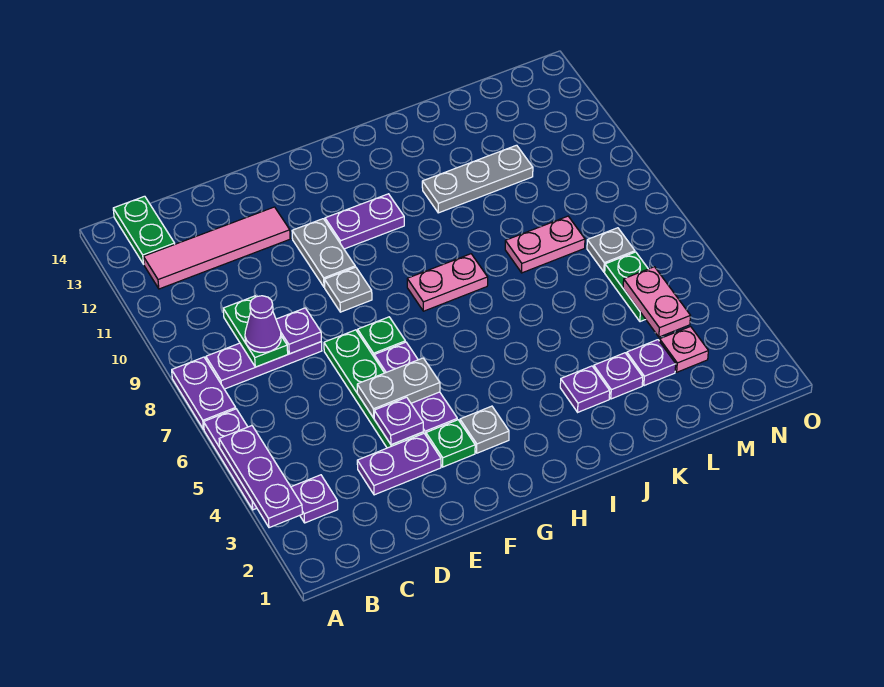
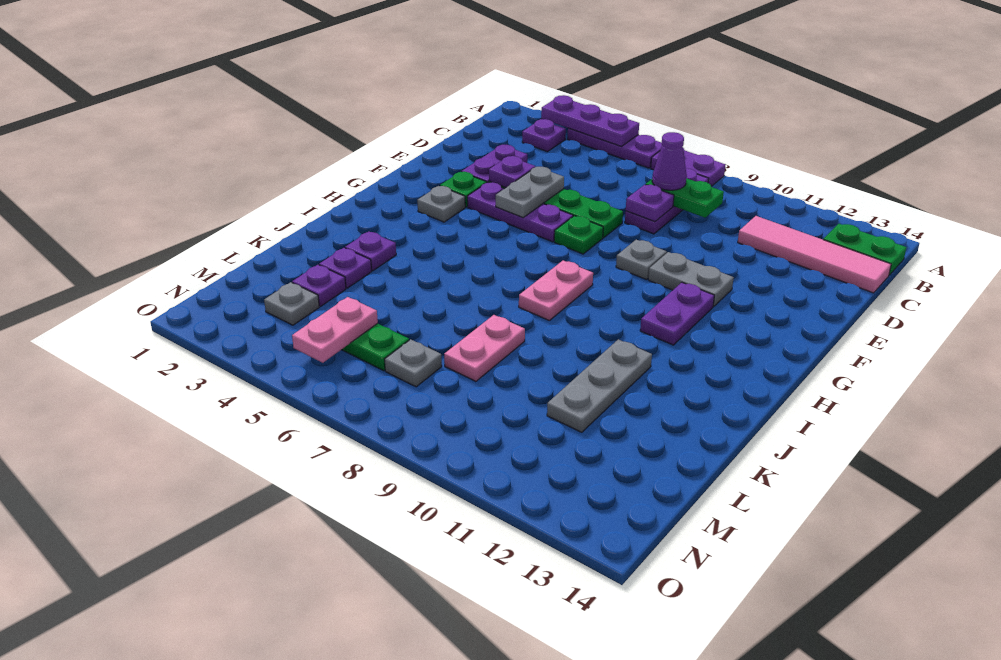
pink tile B12:E12 level 1 -> pink tile C11:C14 level 1
pink plate M3 level 1 -> grey plate M3 level 1
pink plate M4:M5 level 2 -> pink plate M5:N5 level 2

